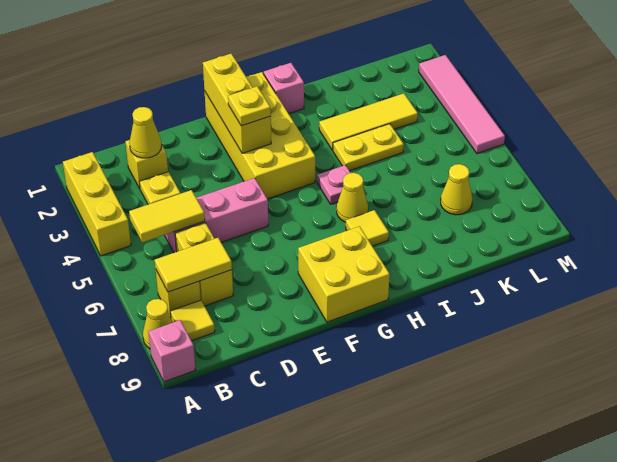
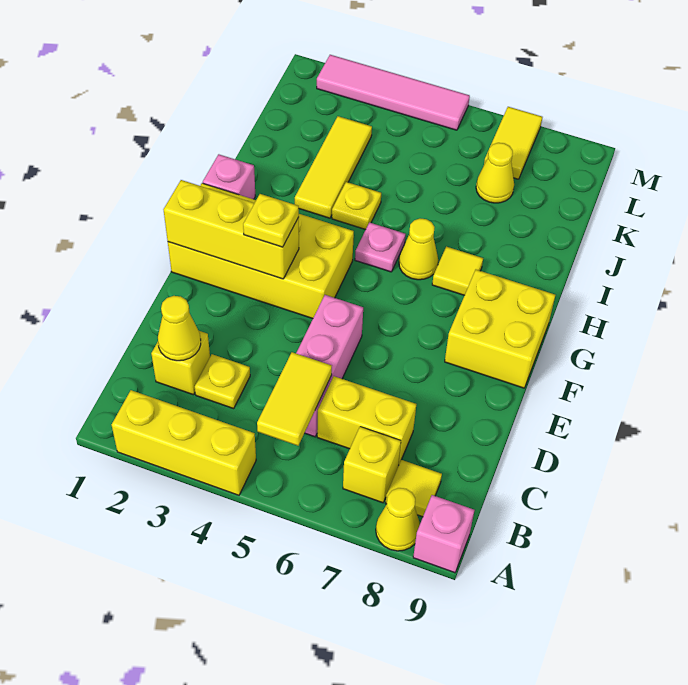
yellow tile B7:C7 level 2 -> yellow tile L7:M7 level 1
yellow plate I4:J4 level 1 -> yellow plate I4 level 1

